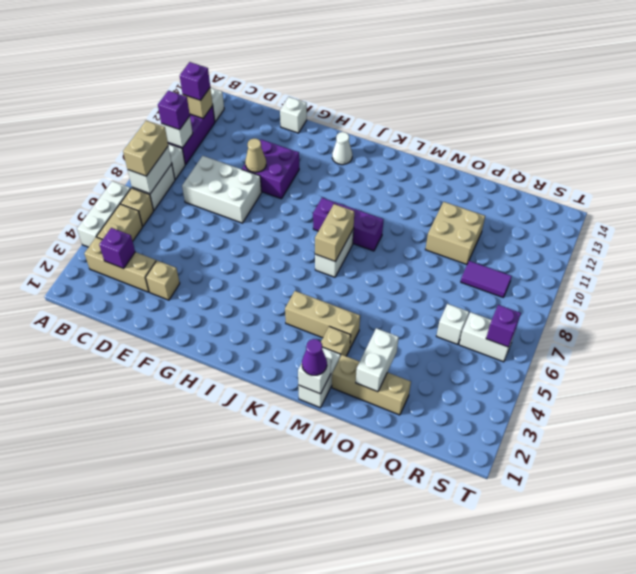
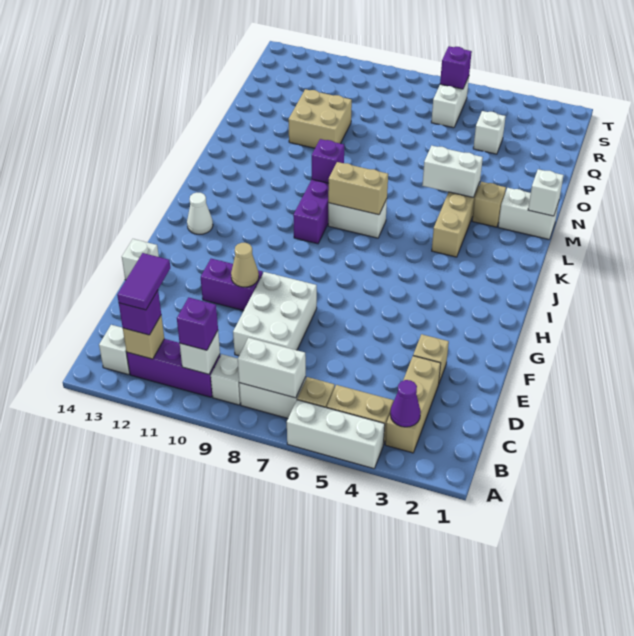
tan brick B7:B8 level 3 -> none
purple brick C3 level 2 -> purple brick L9 level 2
purple brick F10:G11 level 1 -> purple brick F10:F11 level 1
purple cone M1 level 3 -> purple cone B3 level 2
tan brick N2:P2 level 1 -> none
white brick O2:O3 level 2 -> white brick M4:M5 level 2
white brick Q6 level 1 -> white brick Q4 level 1
purple tile Q9:R9 level 1 -> purple tile B12:C12 level 4

